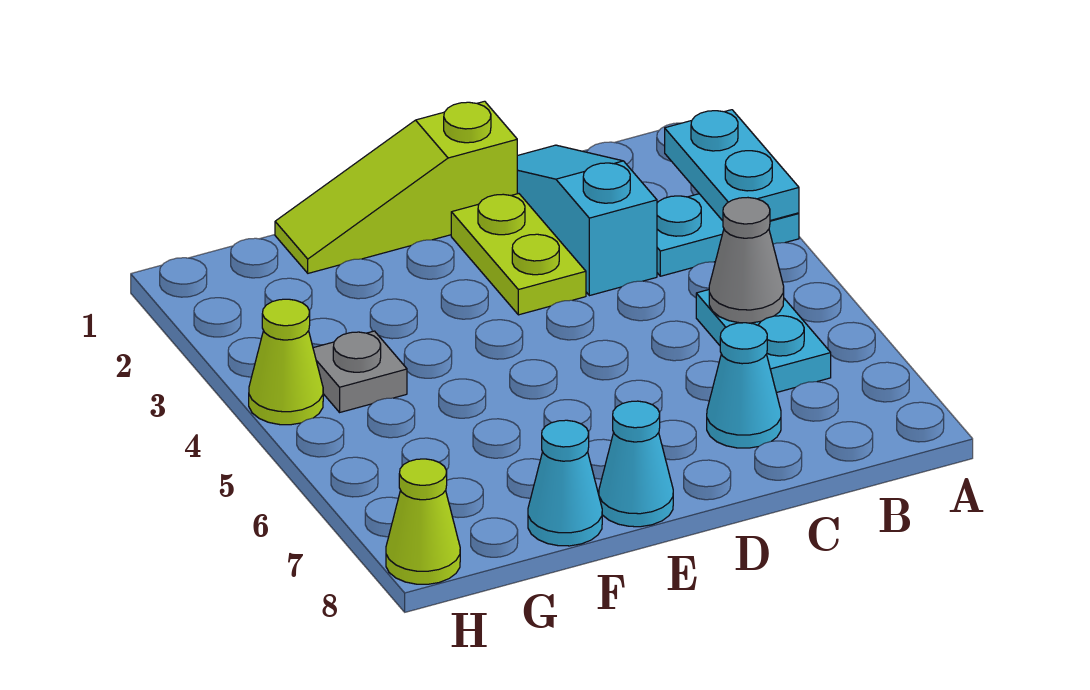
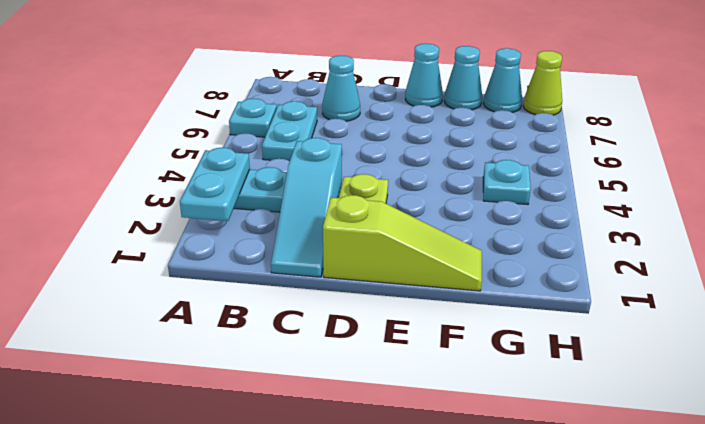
none -> cyan plate A6 level 1
grey cone B5 level 2 -> none
grey plate G4 level 1 -> cyan plate G4 level 1
none -> cyan cone G8 level 1
lime cone H4 level 1 -> none

